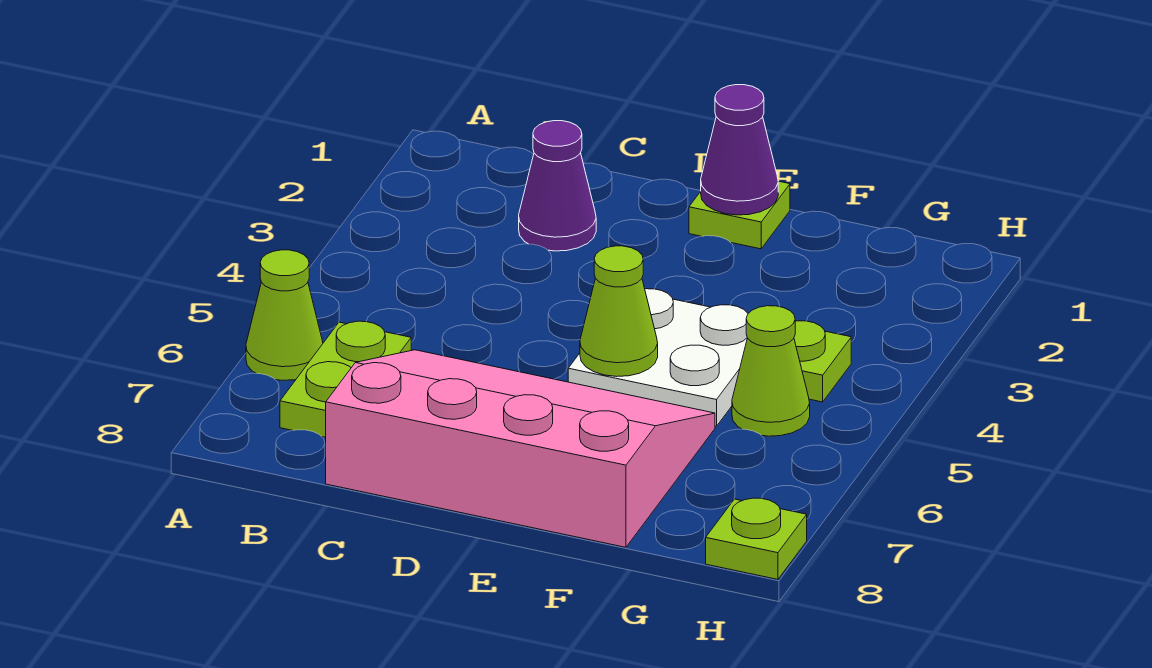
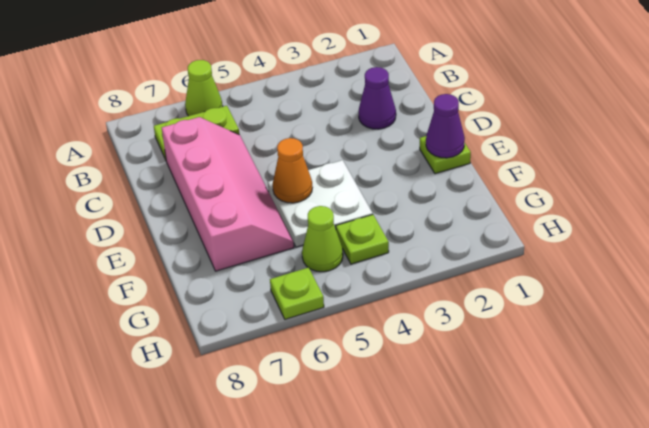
pink slope C6:F8 level 1 top 8 -> pink slope C6:F7 level 1 top 7
lime cone E5 level 2 -> orange cone E5 level 2
lime plate H8 level 1 -> lime plate H6 level 1

